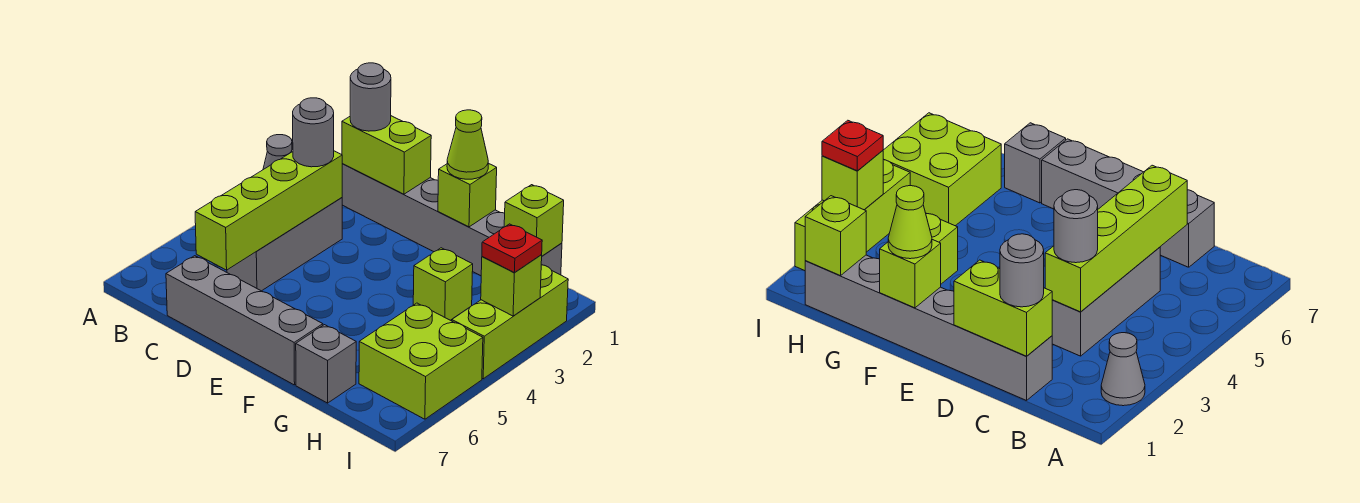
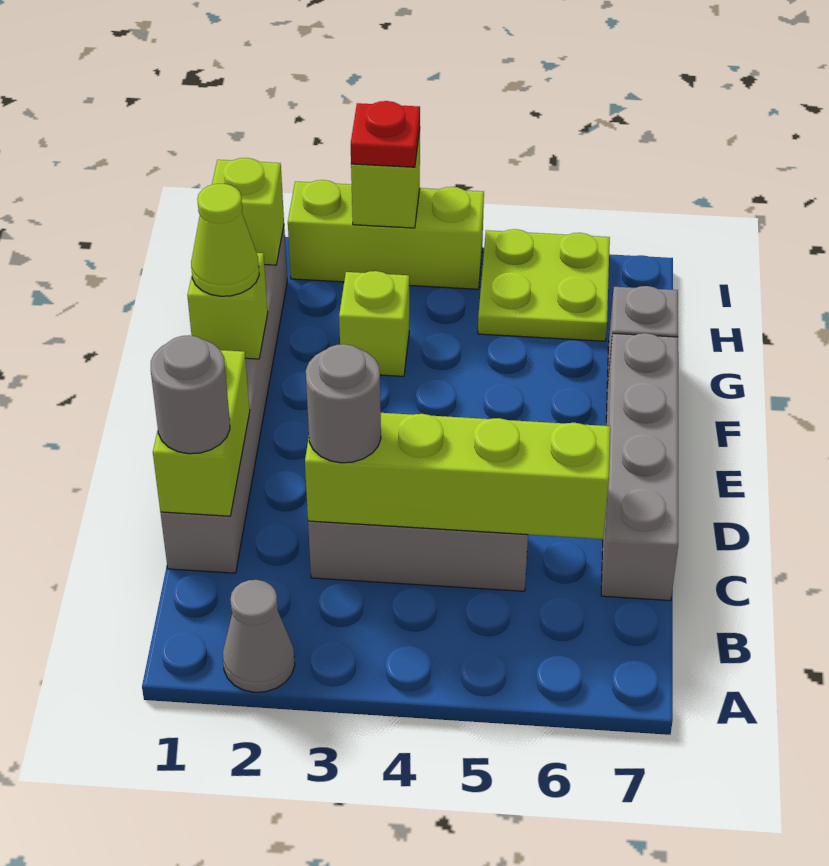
lime brick H5:I6 level 1 -> lime plate H5:I6 level 1

